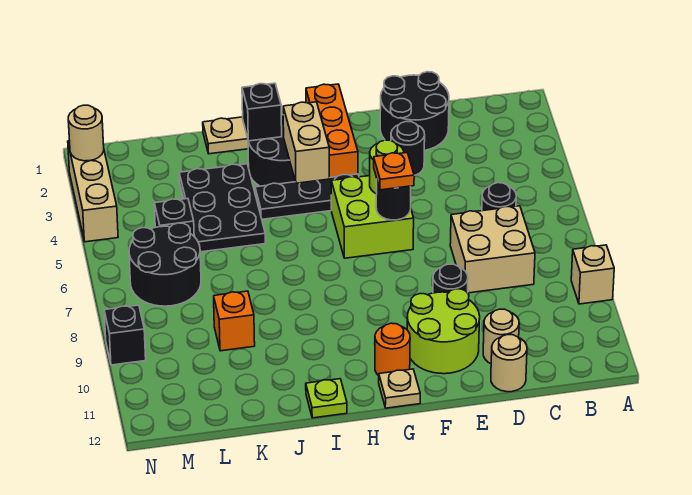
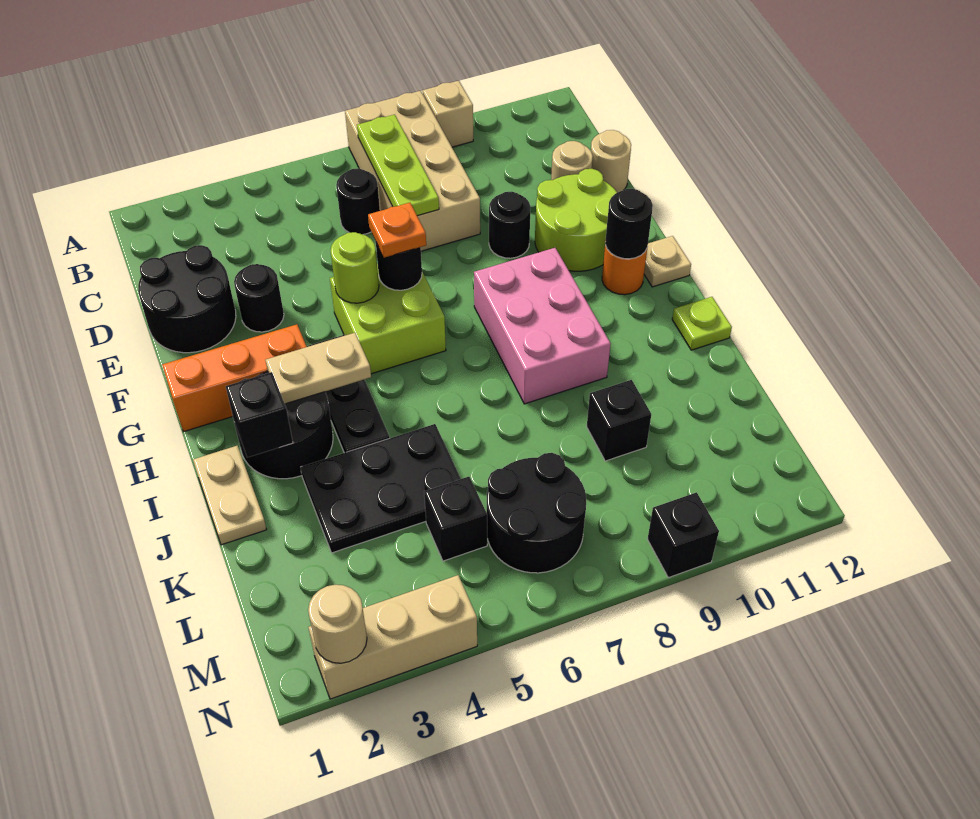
none -> lime plate B7:D7 level 2
tan brick C7:D8 level 1 -> tan brick A7:D8 level 1
none -> pink brick G8:I9 level 1
none -> black round brick G11 level 2
tan brick H3:H4 level 2 -> tan plate H3:H4 level 2
orange brick K9 level 1 -> black brick K9 level 1

